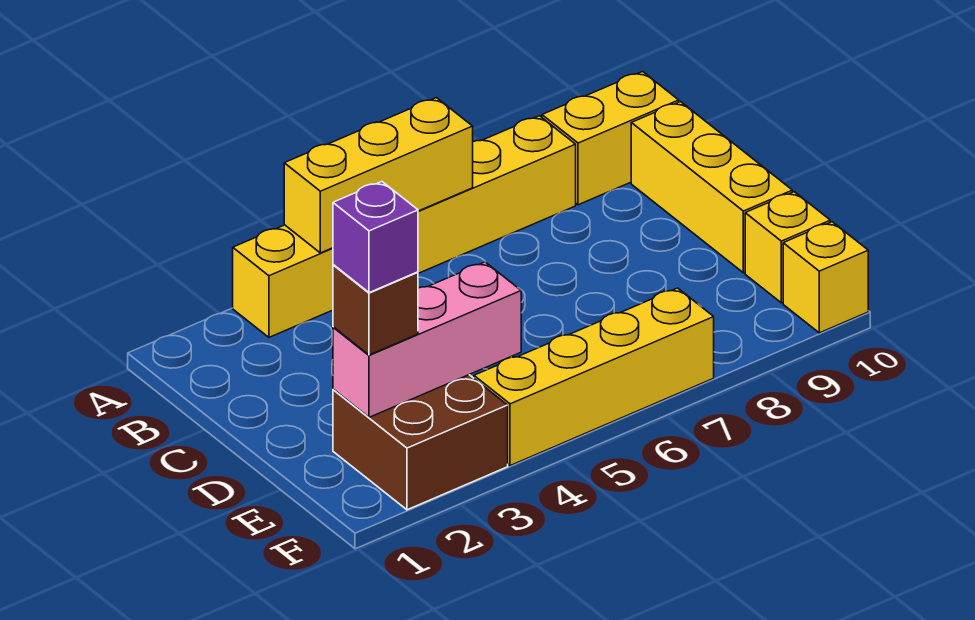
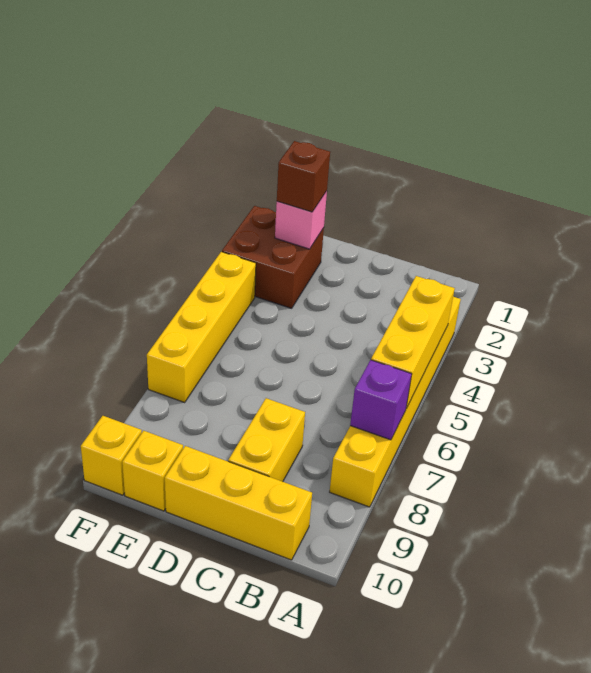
yellow brick A9:A10 level 1 -> yellow brick C8:C9 level 1
pink brick E2:E4 level 2 -> pink brick E2 level 2
purple brick E2 level 4 -> purple brick A7 level 2

